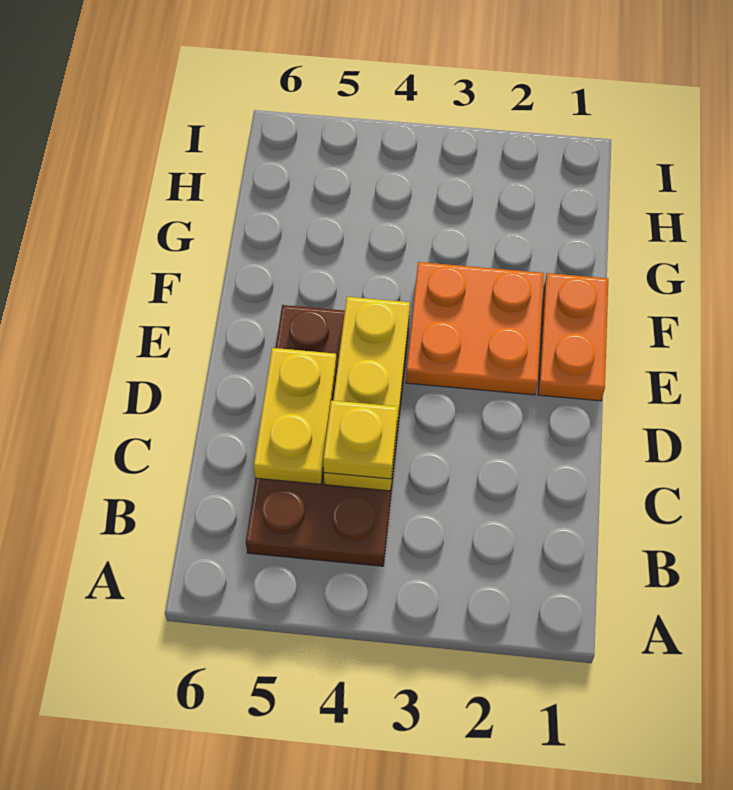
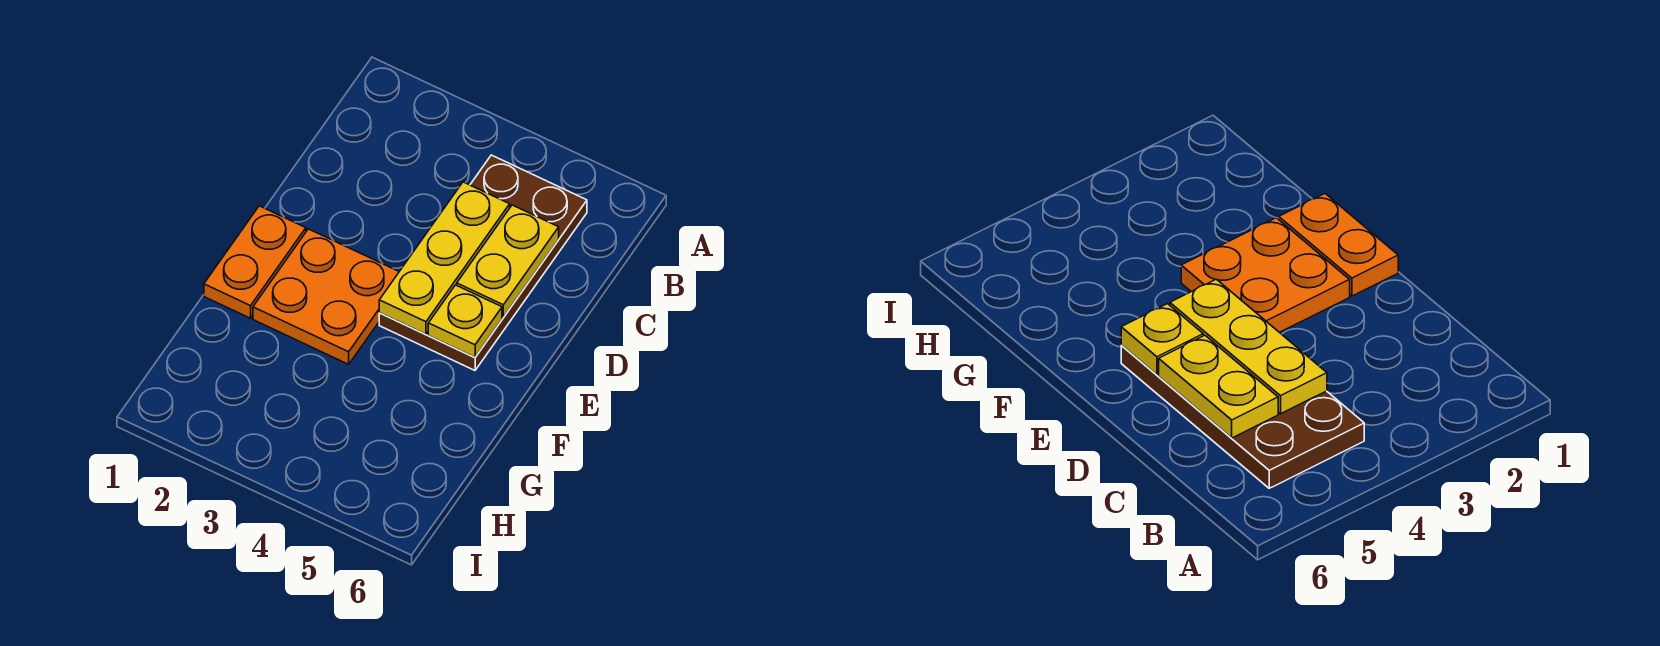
yellow plate C4 level 3 -> yellow plate E5 level 2

